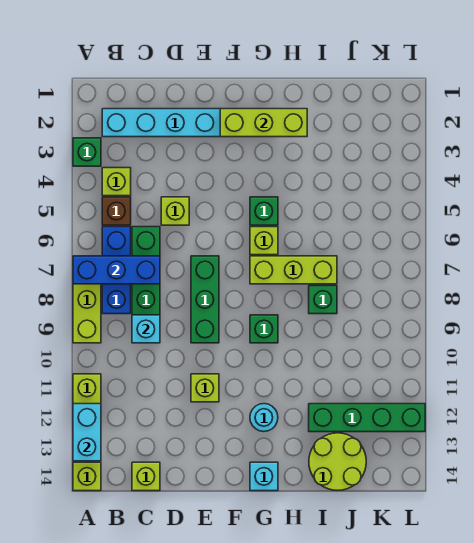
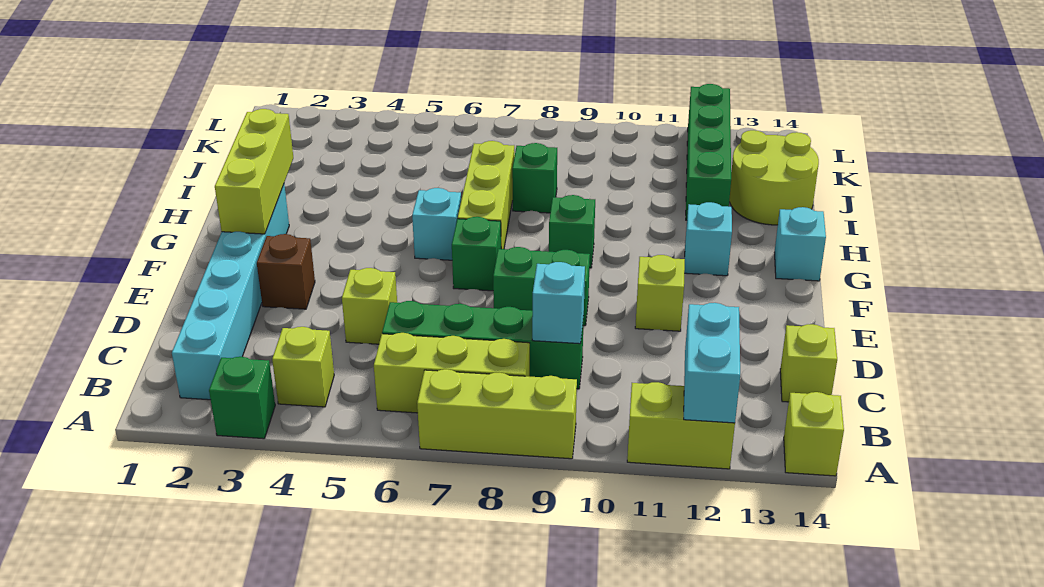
blue brick A7:C7 level 2 -> none
cyan brick A12:A13 level 2 -> cyan brick A12:B12 level 2
brown brick B5 level 1 -> brown brick E3 level 1
blue brick B6:B8 level 1 -> lime brick B6:B8 level 1
green brick E7:E9 level 1 -> green brick E8:E9 level 1
green brick G5 level 1 -> green brick F7 level 1
lime brick G6 level 1 -> cyan brick G6 level 1
cyan round brick G12 level 1 -> cyan brick G12 level 1

